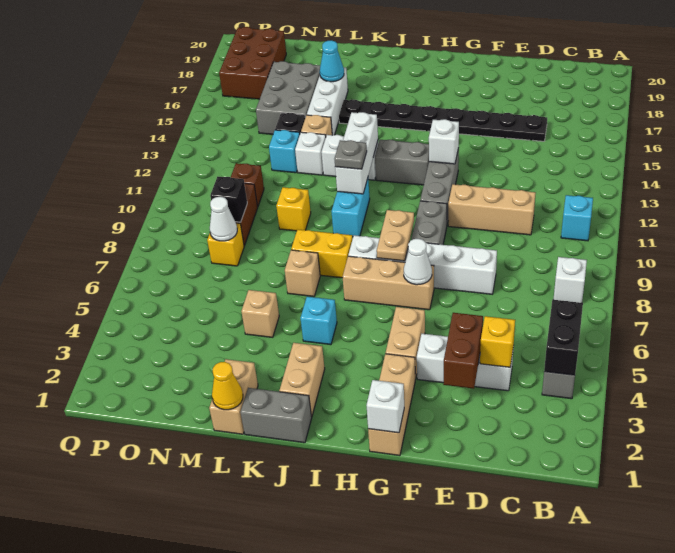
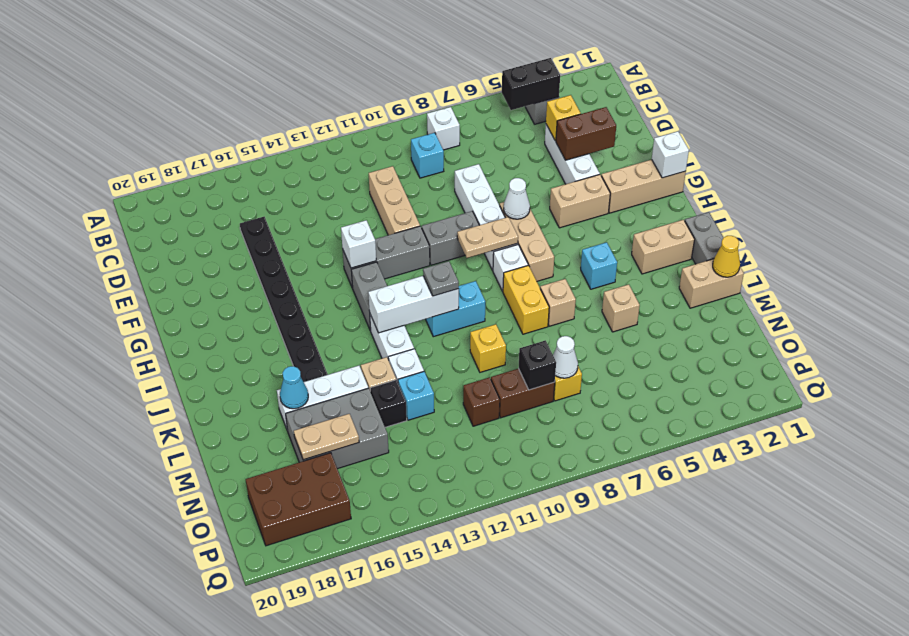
cyan brick B11 level 1 -> cyan brick C9 level 1
none -> tan plate N16:N17 level 2

